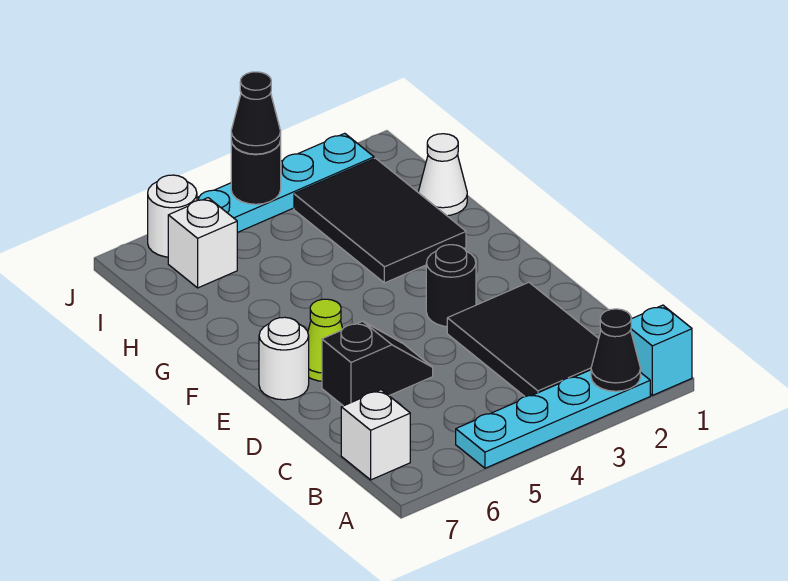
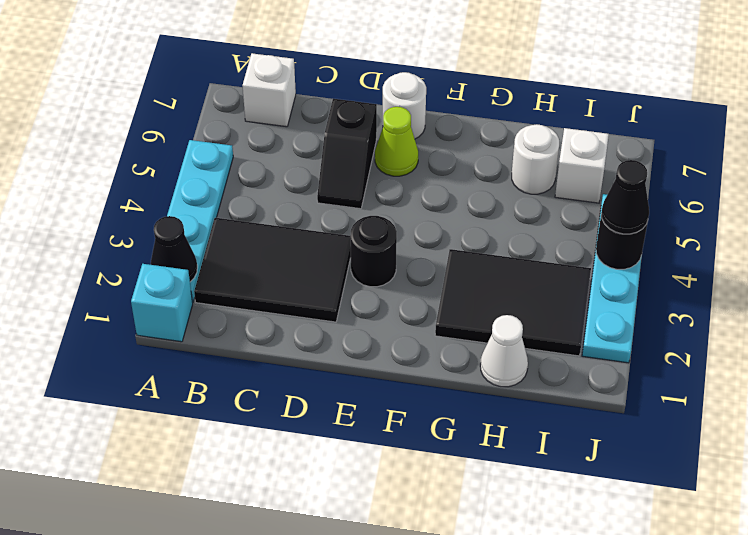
white round brick J6 level 1 -> white round brick H6 level 1

